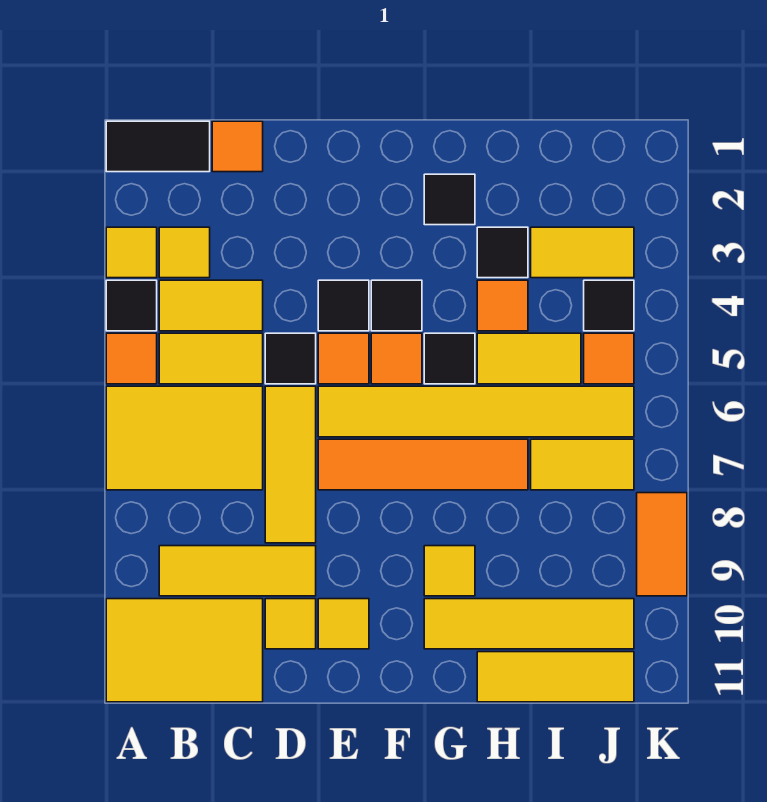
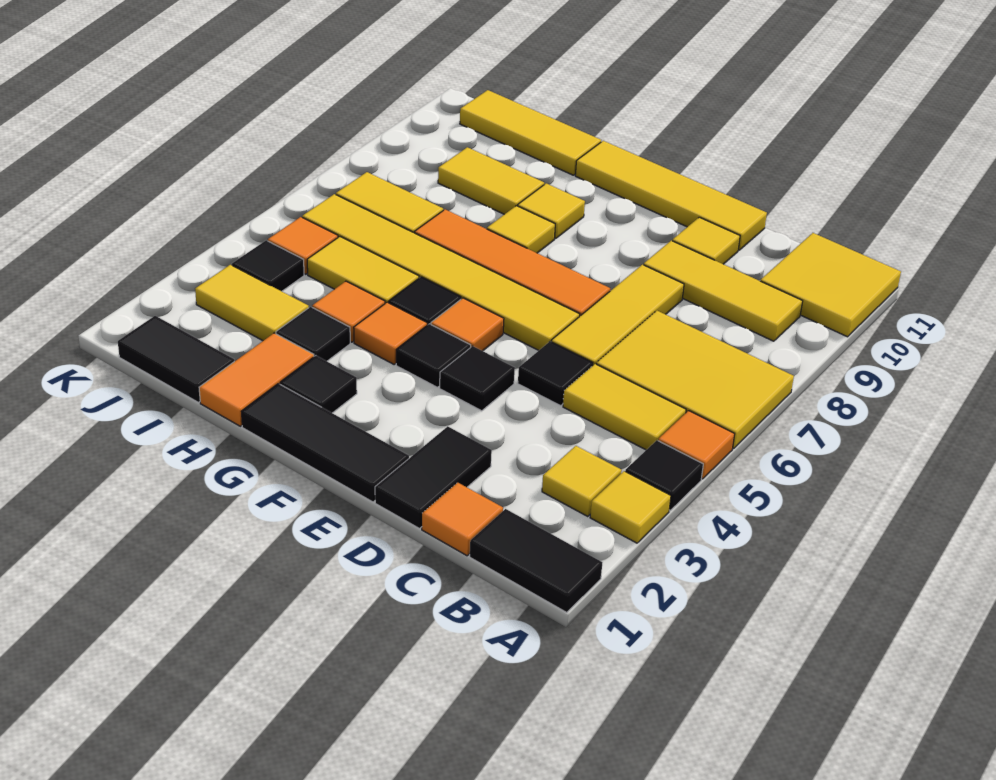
yellow tile A10:C11 level 1 -> yellow tile A10:B11 level 1
yellow tile B4:C4 level 1 -> yellow tile H9:I9 level 1
none -> black tile D1:D2 level 1
none -> black tile E1:G1 level 1
orange tile E5 level 1 -> orange tile G4 level 1
yellow tile E10 level 1 -> yellow tile G8 level 1
yellow tile G10:J10 level 1 -> yellow tile D11:G11 level 1
none -> black tile I1:J1 level 1
orange tile K8:K9 level 1 -> orange tile H1:H2 level 1

